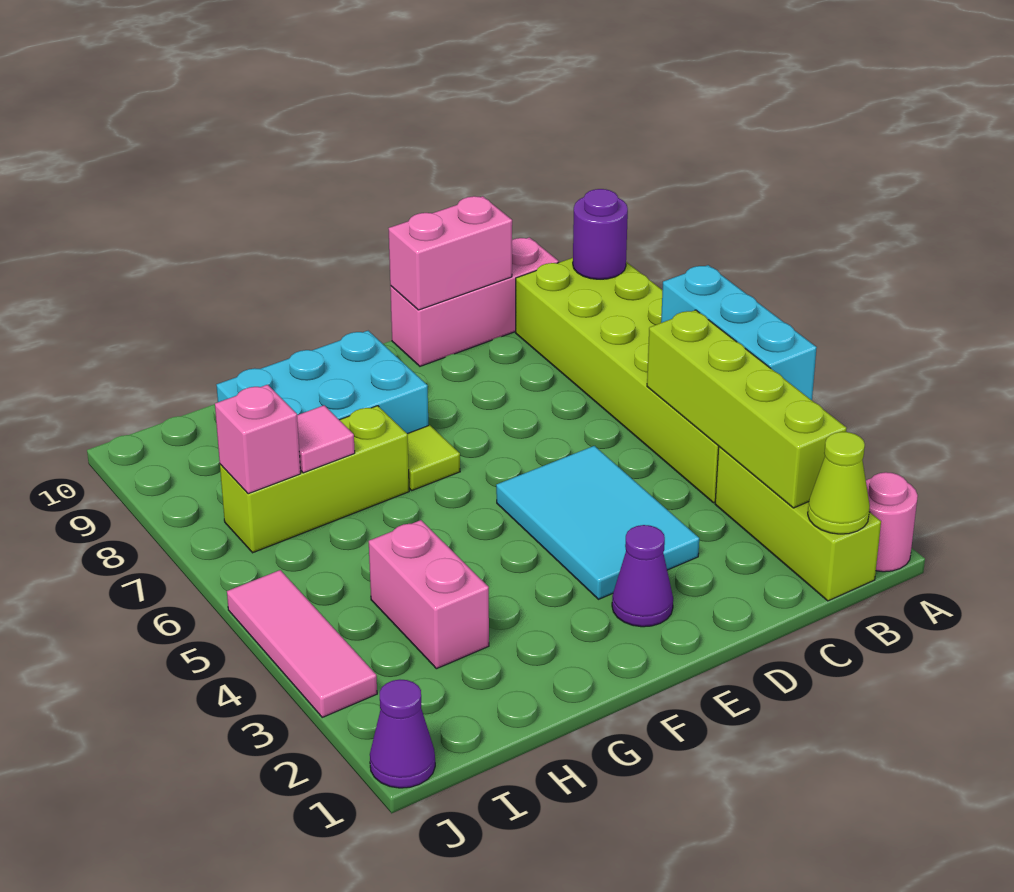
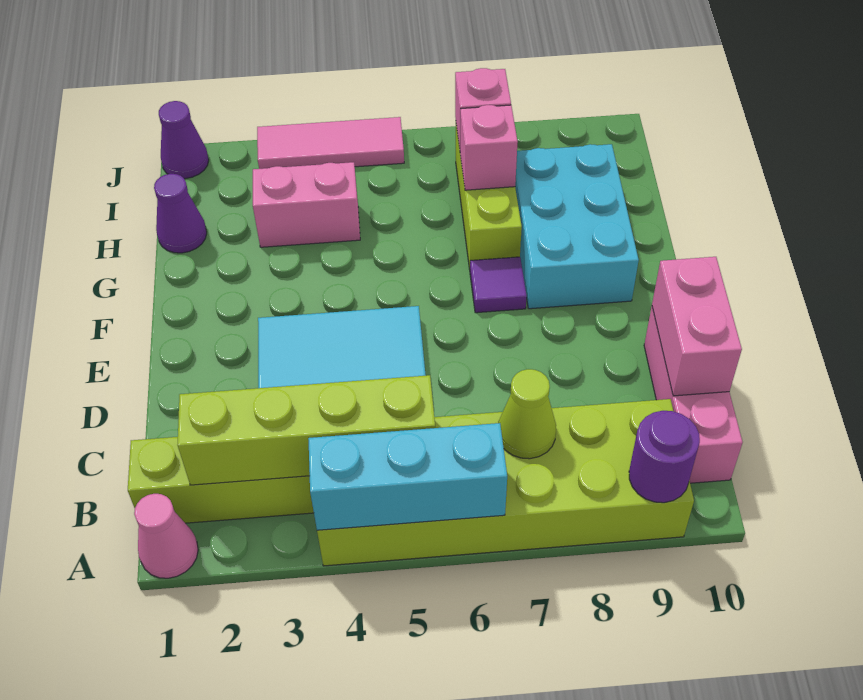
pink round brick A1 level 1 -> pink cone A1 level 1
lime cone B1 level 2 -> lime cone B7 level 2
purple cone E2 level 1 -> purple cone H1 level 1
lime tile F7 level 1 -> purple tile F7 level 1
pink tile H7 level 2 -> pink brick H7 level 2

